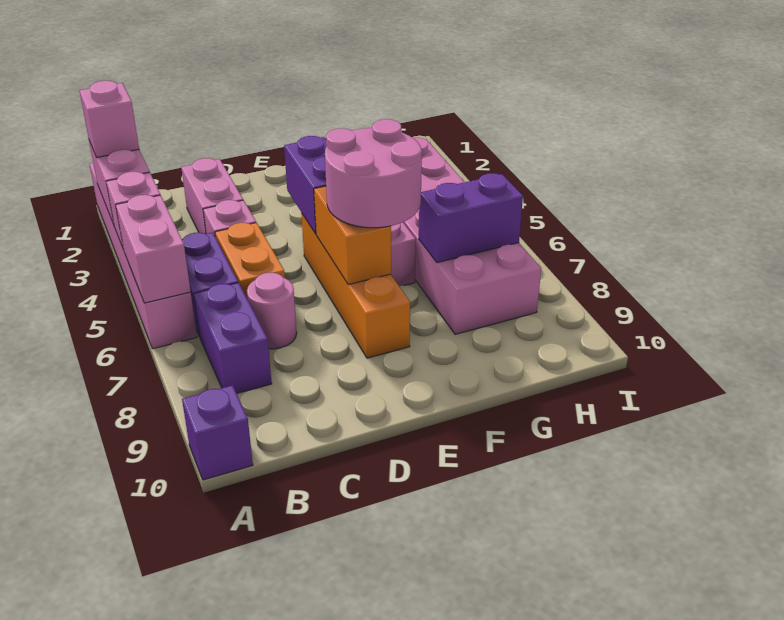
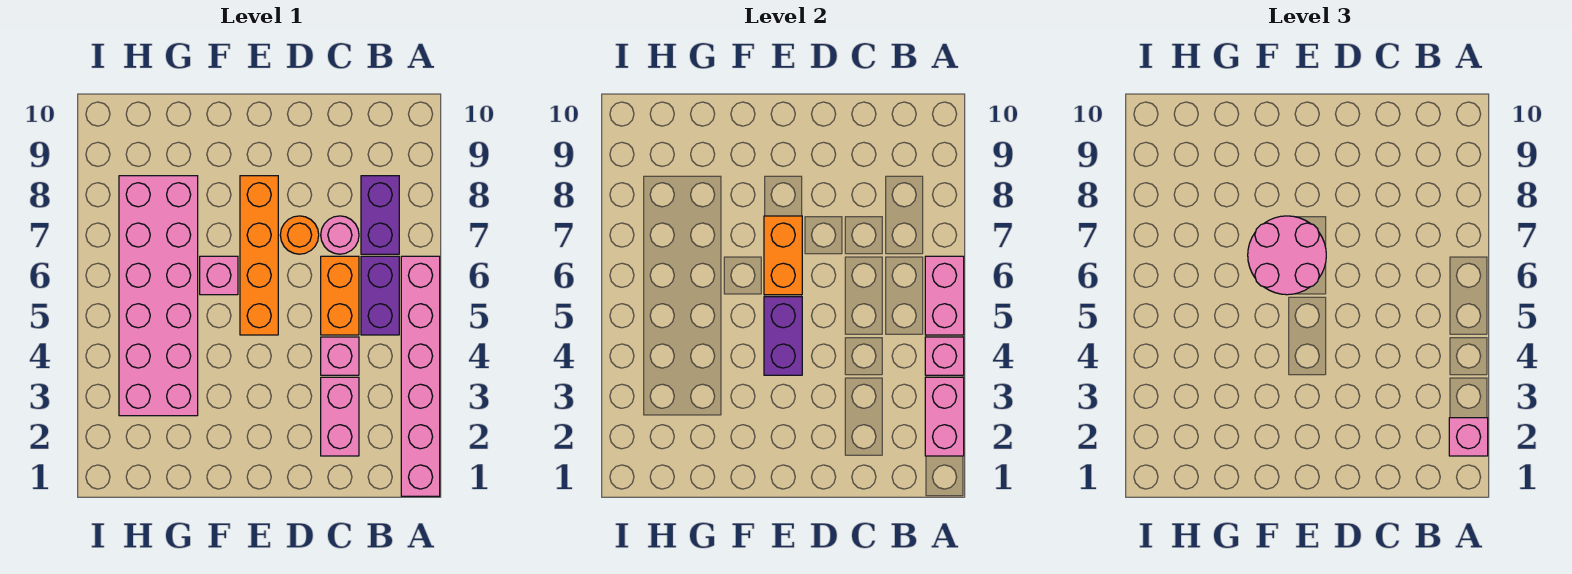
purple brick A10 level 1 -> none
none -> orange round brick D7 level 1
purple brick G7:H7 level 2 -> none

